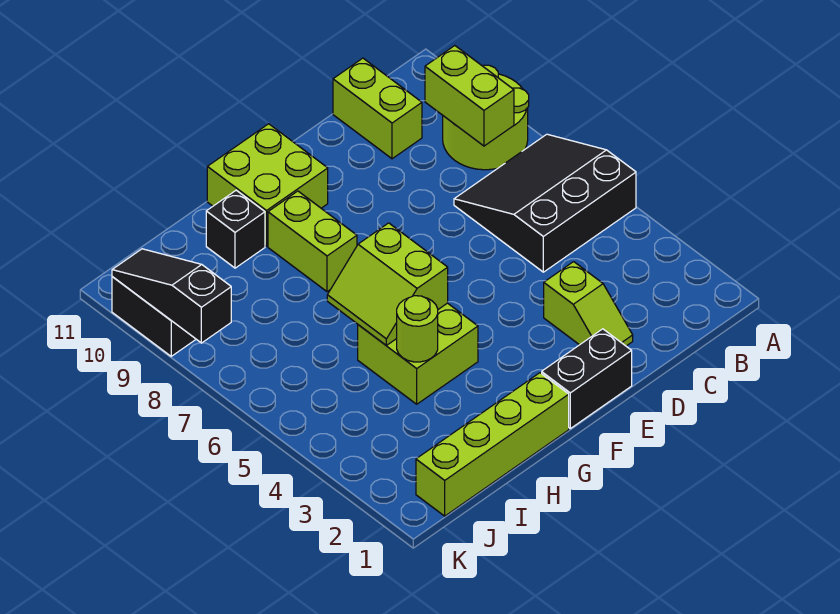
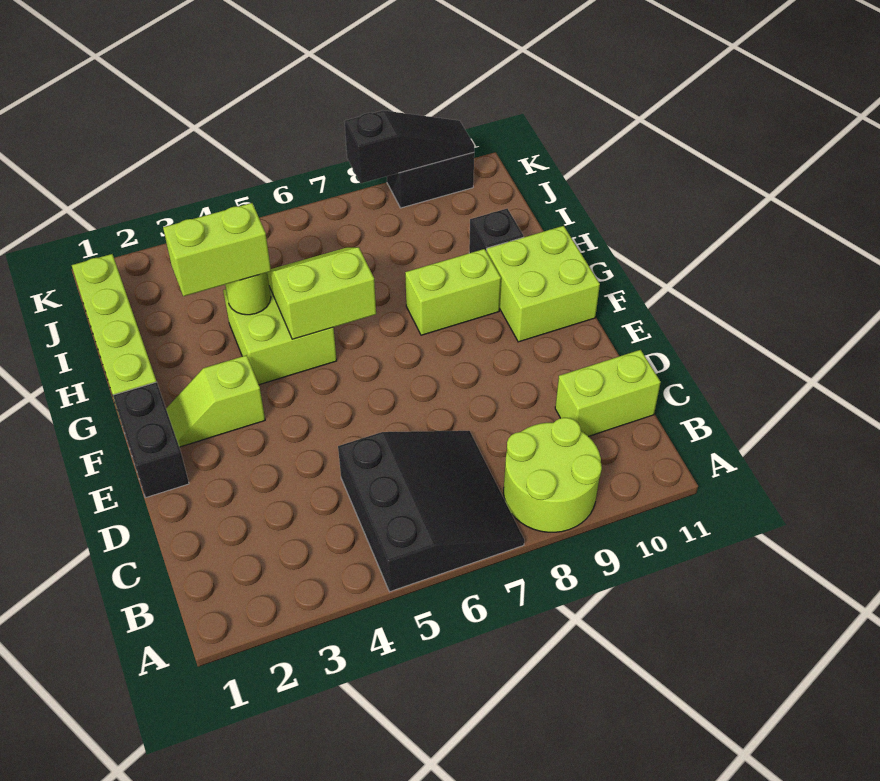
lime brick B8:B9 level 2 -> lime brick H3:H4 level 3
lime slope D2:D3 level 1 top 3 -> lime slope F2:F3 level 1 top 3

